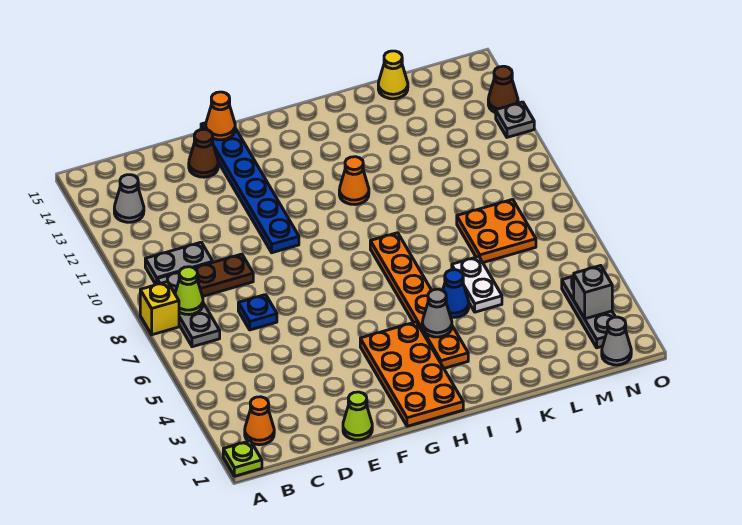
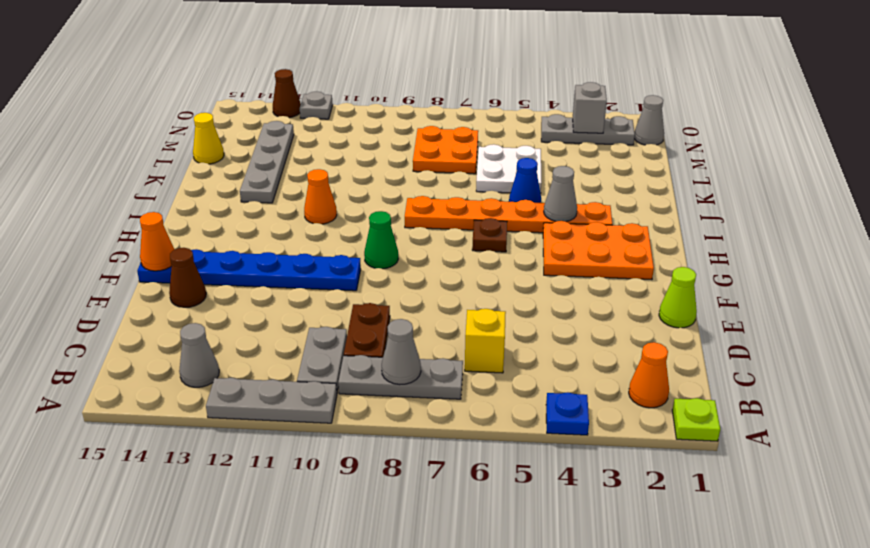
yellow brick A8 level 1 -> yellow brick C6 level 1
none -> grey plate A10:A12 level 1
lime cone B8 level 2 -> grey cone B8 level 2
blue plate D7 level 1 -> blue plate A4 level 1
orange plate G1:H4 level 1 -> orange plate G2:H4 level 1
none -> green cone G9 level 1
none -> brown plate H6 level 1
none -> grey plate J13:M13 level 1
white plate K5:K6 level 1 -> white plate K5:L6 level 1

